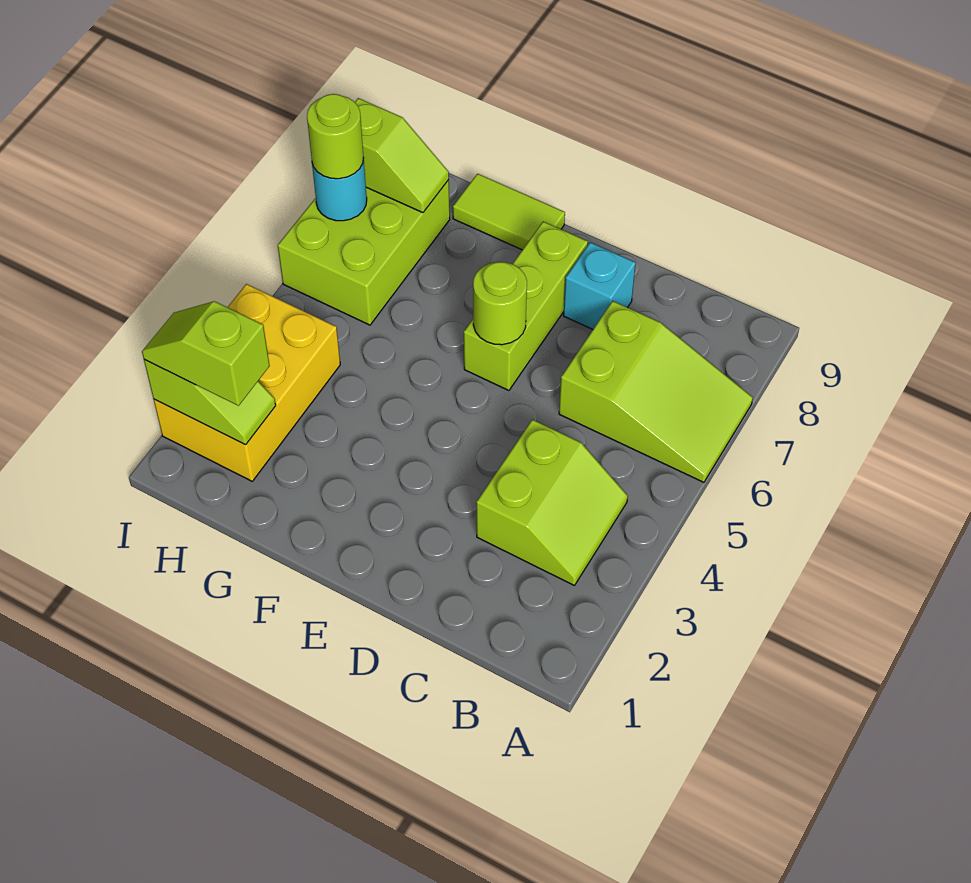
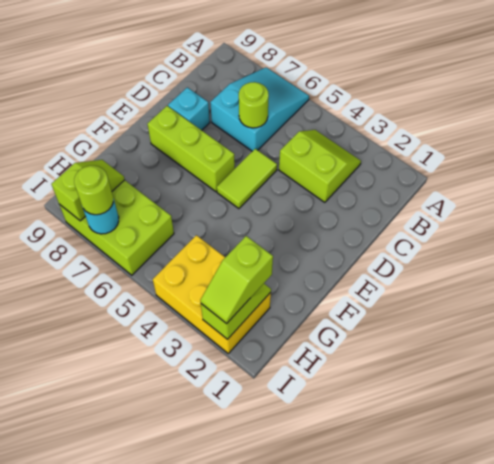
lime slope A6:C7 level 1 top C -> cyan slope A6:C7 level 1 top C
lime round brick E6 level 2 -> lime round brick C6 level 2
lime tile F9:G9 level 1 -> lime tile D5:E5 level 1

